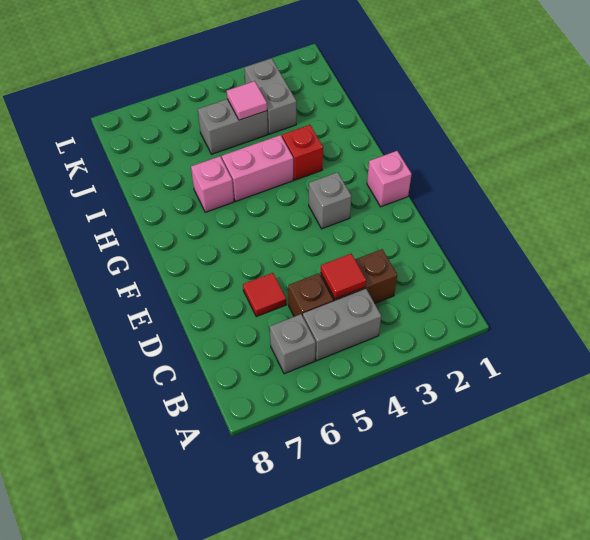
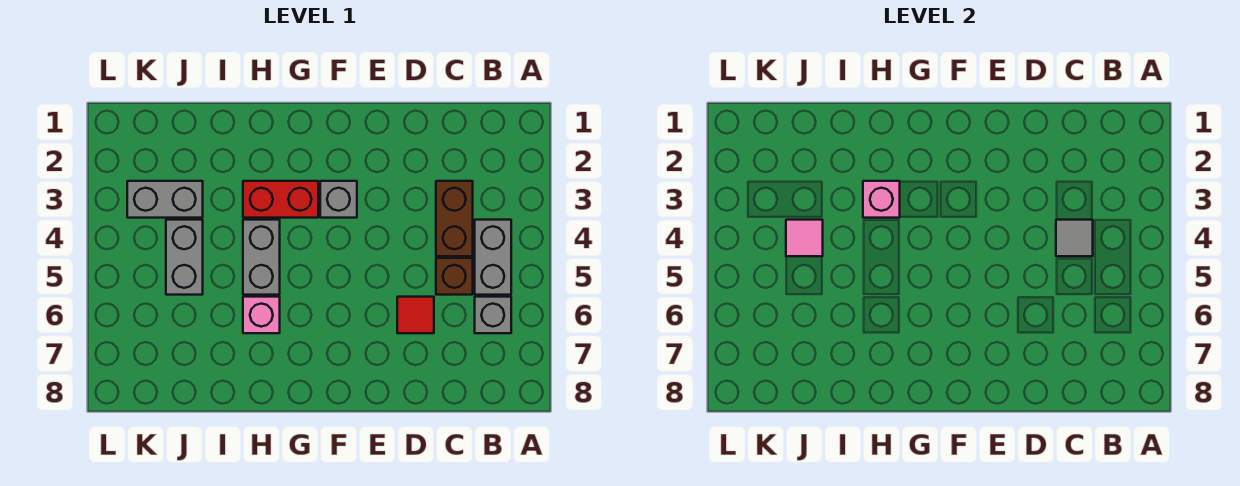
red tile C4 level 2 -> grey tile C4 level 2
pink brick F1 level 1 -> pink brick H3 level 2
red brick H3 level 1 -> red brick G3:H3 level 1
pink brick H4:H5 level 1 -> grey brick H4:H5 level 1

